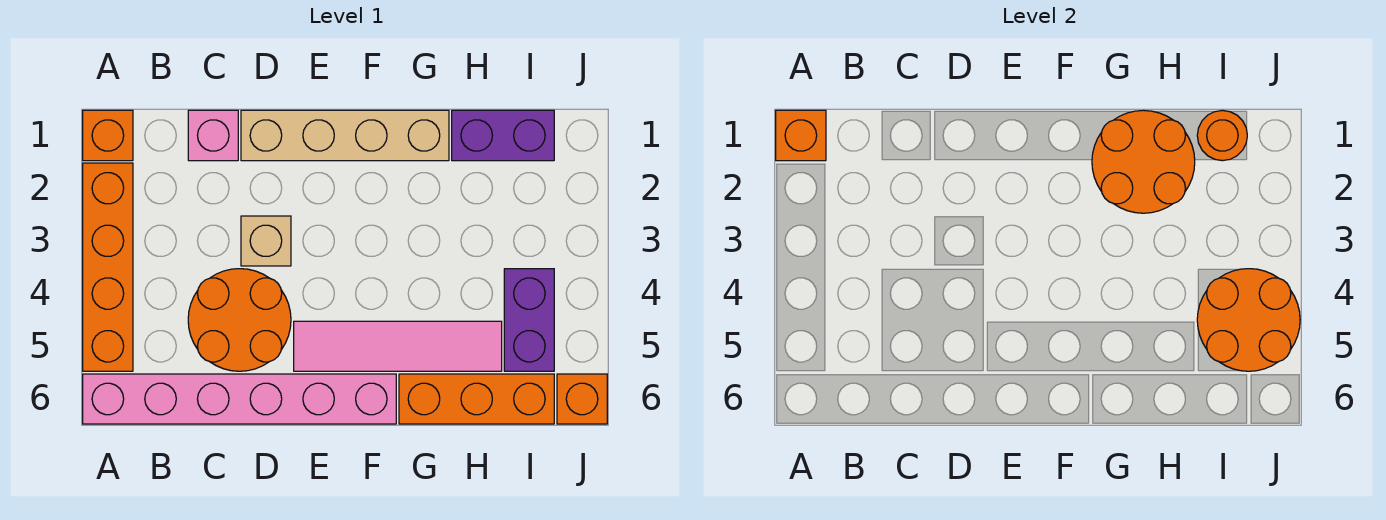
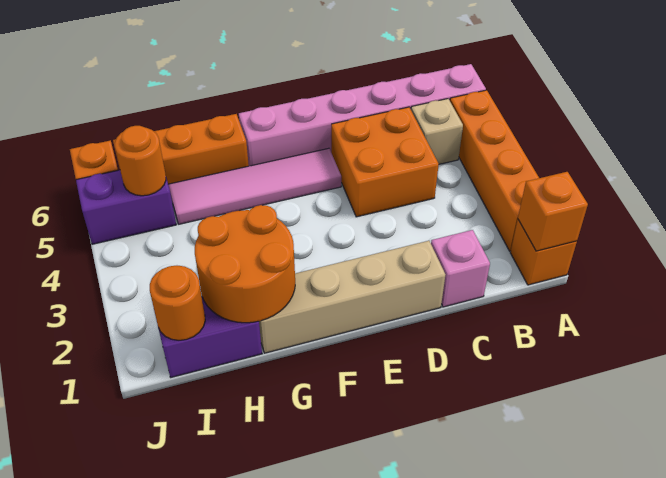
orange round brick C4:D5 level 1 -> orange brick C4:D5 level 1
tan brick D3 level 1 -> tan brick B5 level 1
purple brick I4:I5 level 1 -> purple brick I5:J5 level 1
orange round brick I4:J5 level 2 -> orange round brick I5 level 2

